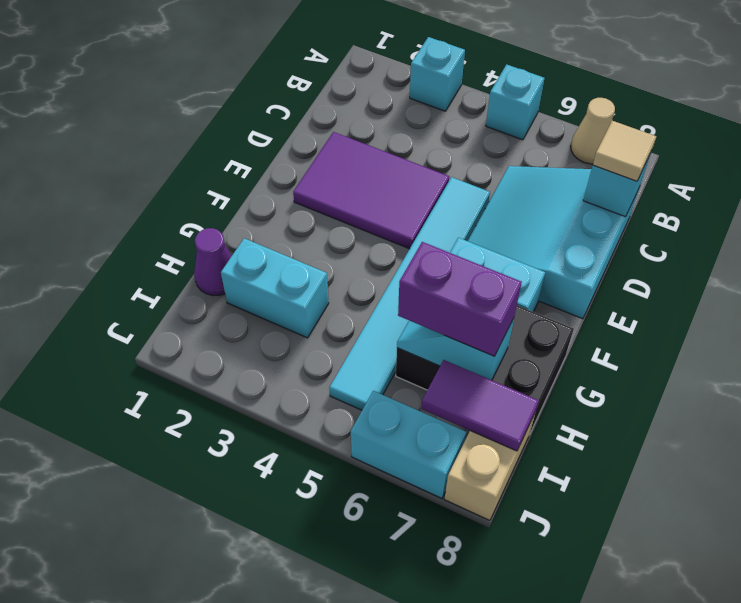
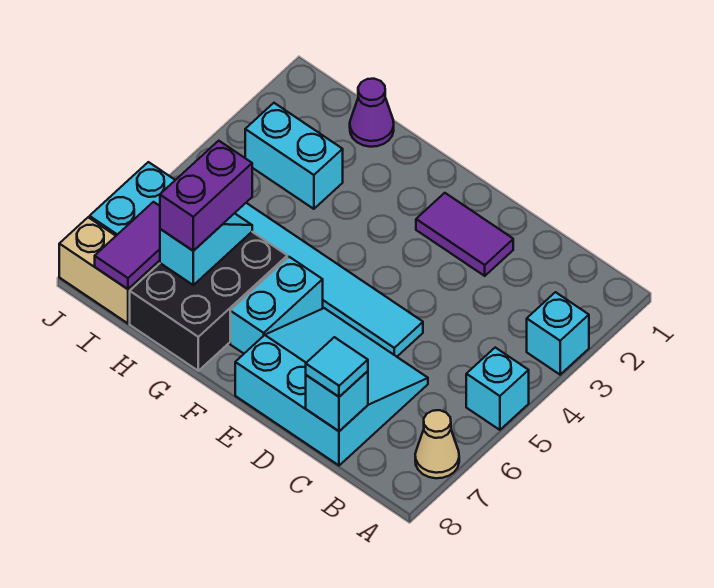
tan tile C8 level 3 -> cyan tile C8 level 3
purple tile D2:E4 level 1 -> purple tile D2:E2 level 1
cyan brick H2:H3 level 1 -> cyan brick H3:I3 level 1

